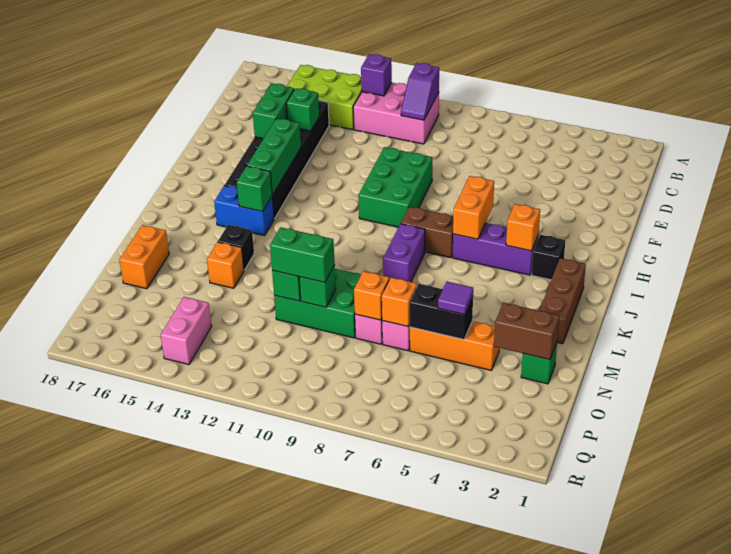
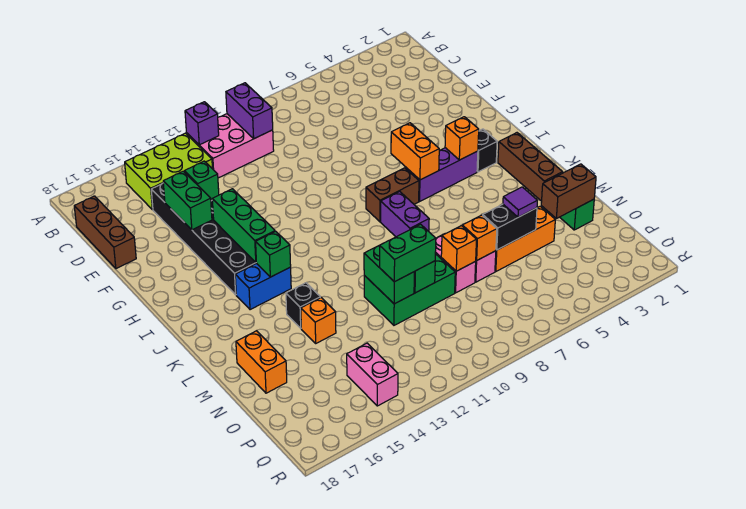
purple slope B10:C10 level 2 top B -> purple brick B10:C10 level 2
none -> brown brick C18:E18 level 1
green brick F9:H10 level 1 -> none

